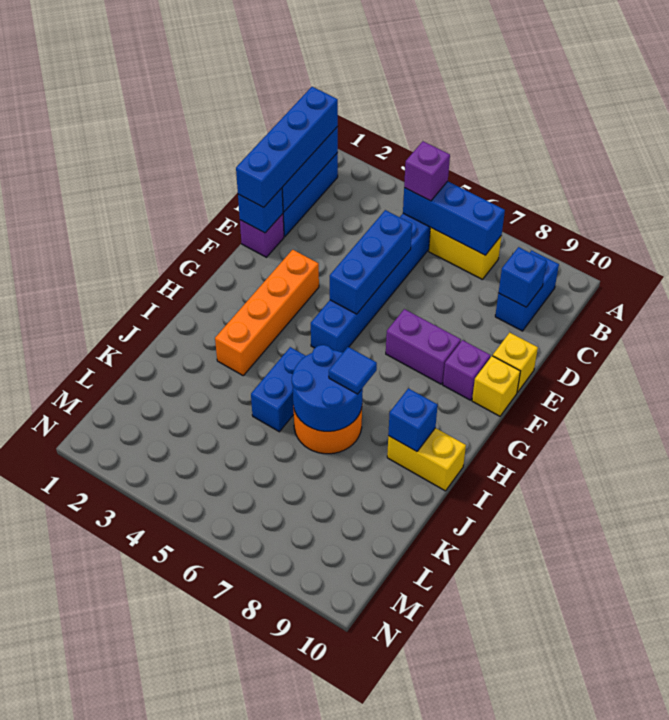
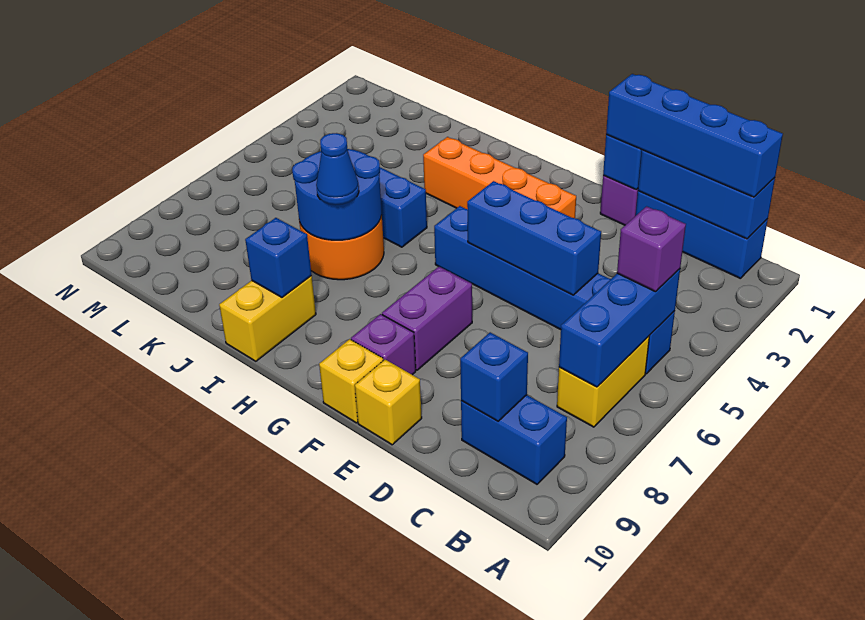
blue tile I7 level 3 -> blue cone I7 level 3

